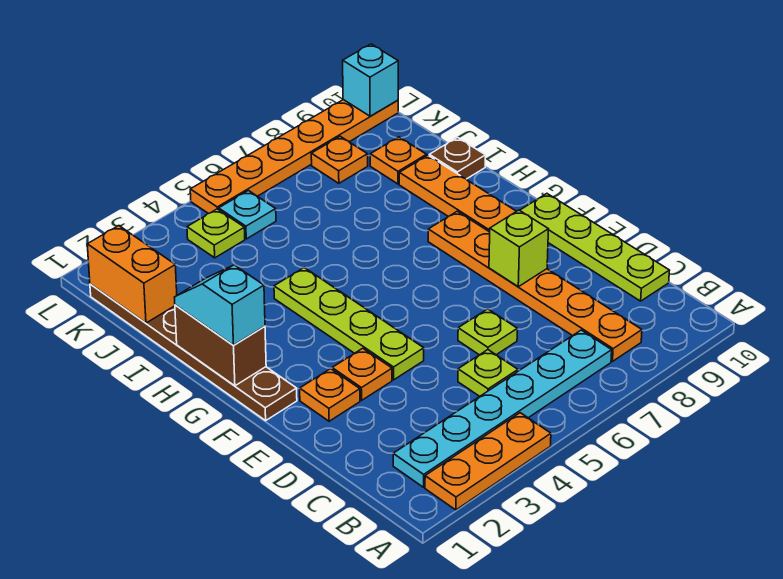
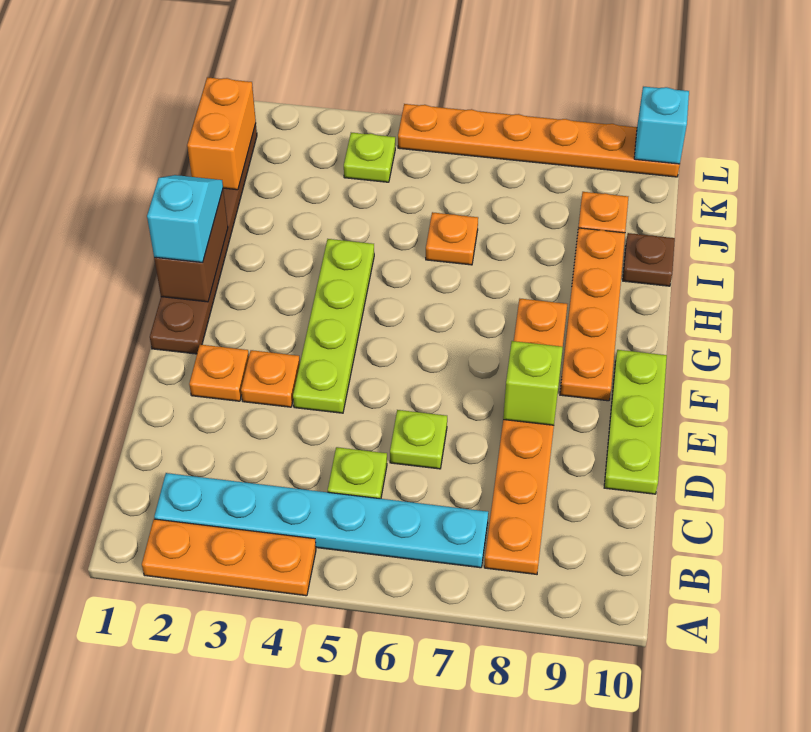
lime plate C10:F10 level 1 -> lime plate D10:F10 level 1
cyan plate K5 level 1 -> none
orange plate K8 level 1 -> orange plate I6 level 1

